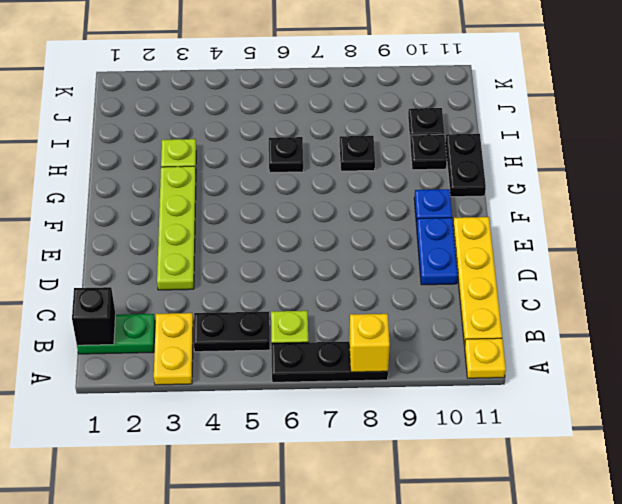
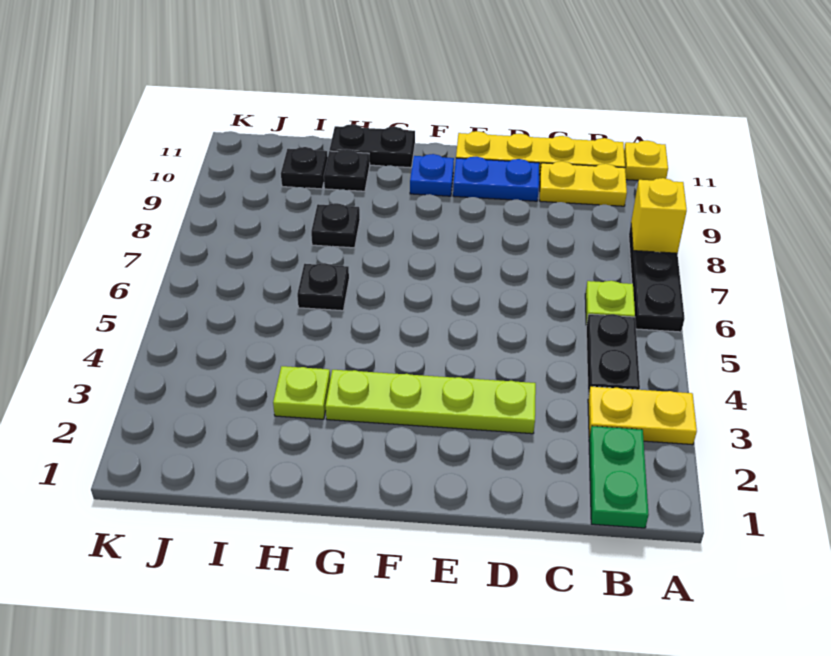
black brick B1 level 2 -> none
none -> yellow plate B10:C10 level 1

